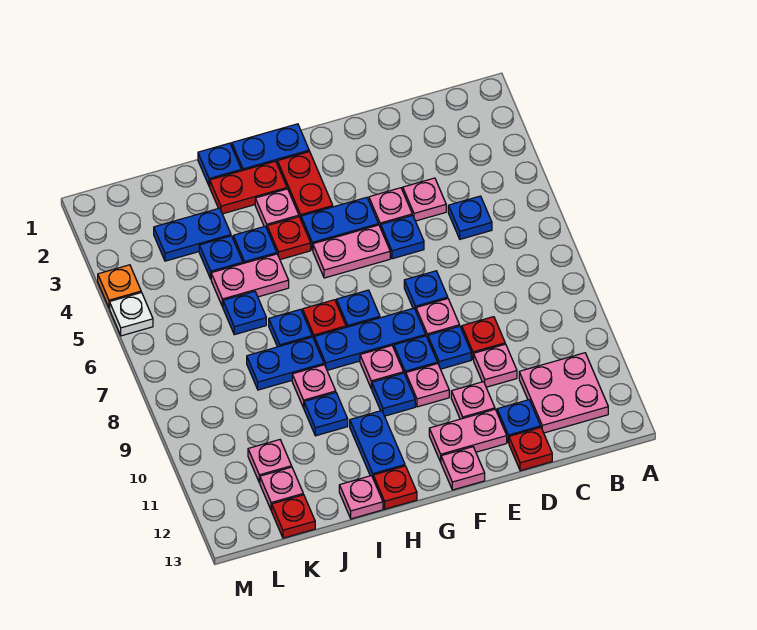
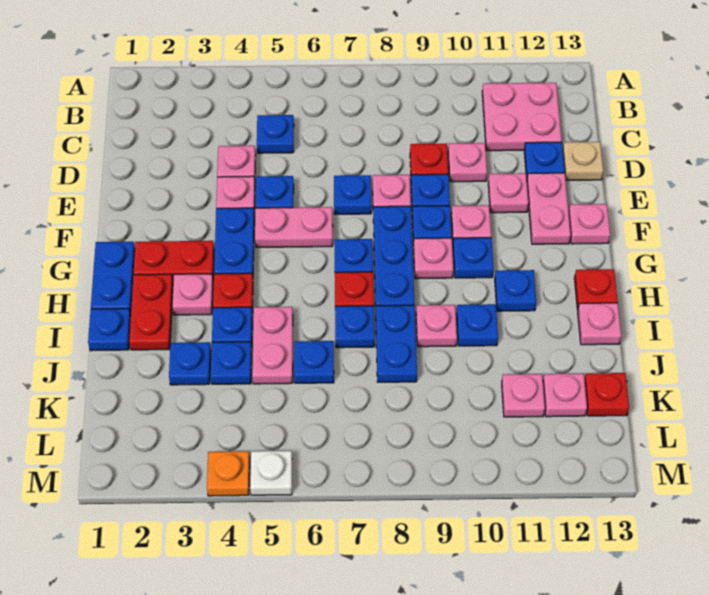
red plate D13 level 1 -> tan plate D13 level 1
pink plate F5:G5 level 1 -> pink plate F5:F6 level 1
blue plate H11:H12 level 1 -> blue plate H11 level 1
blue plate J3:K3 level 1 -> blue plate J3 level 1

